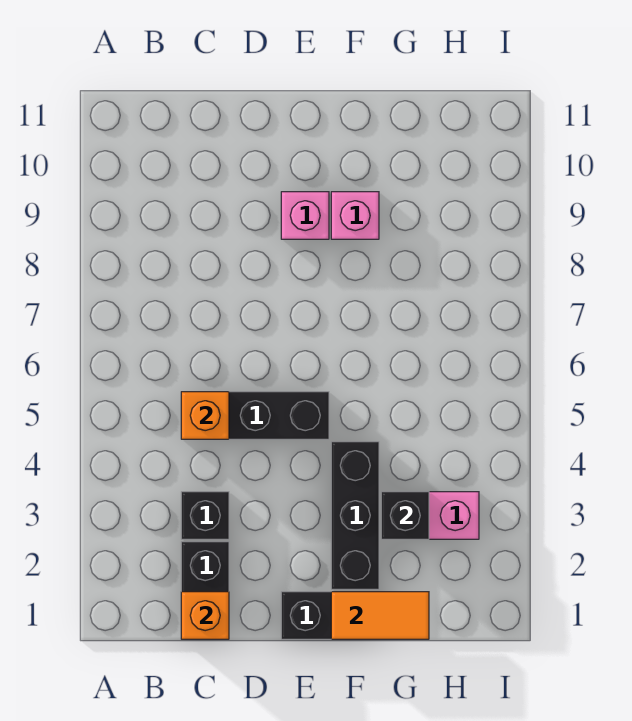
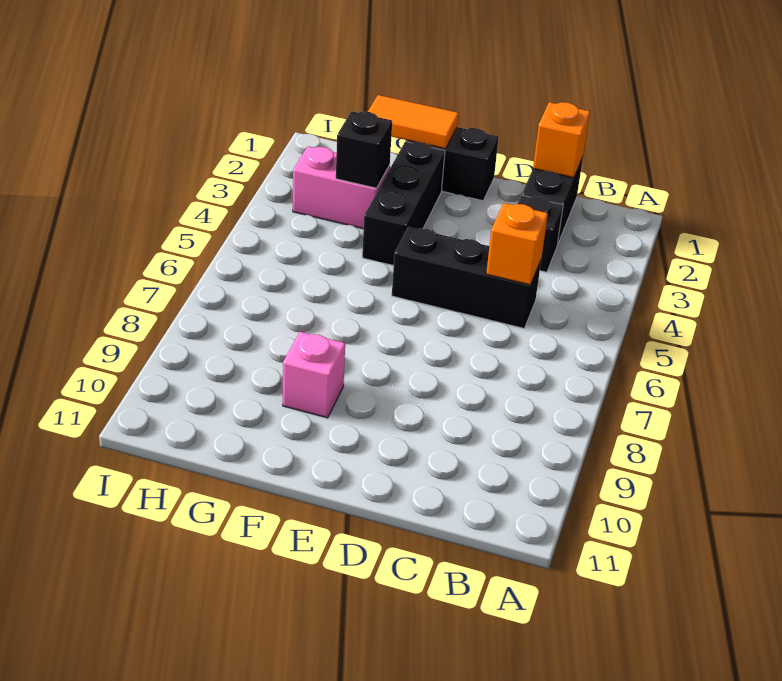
pink brick E9 level 1 -> none

